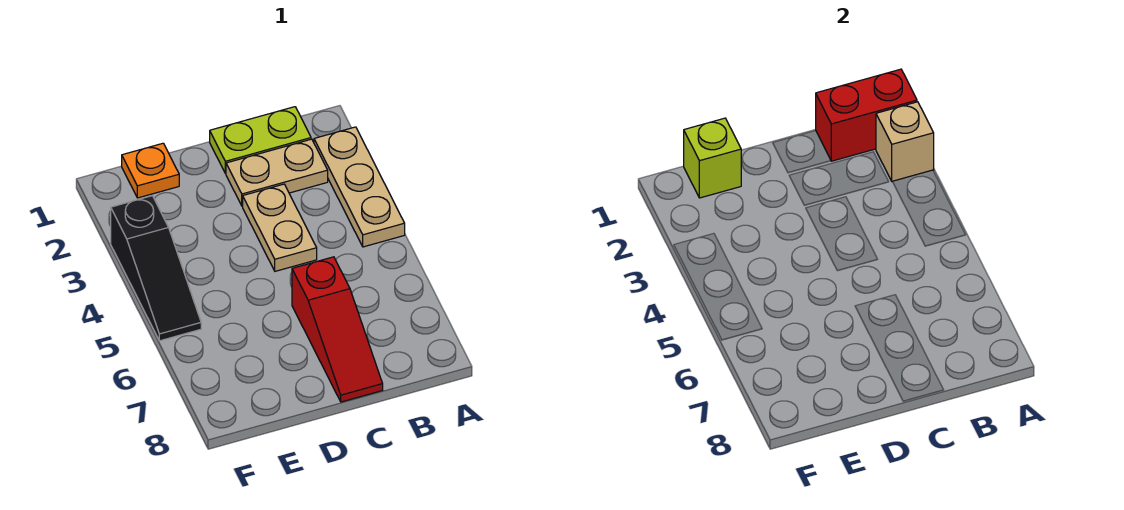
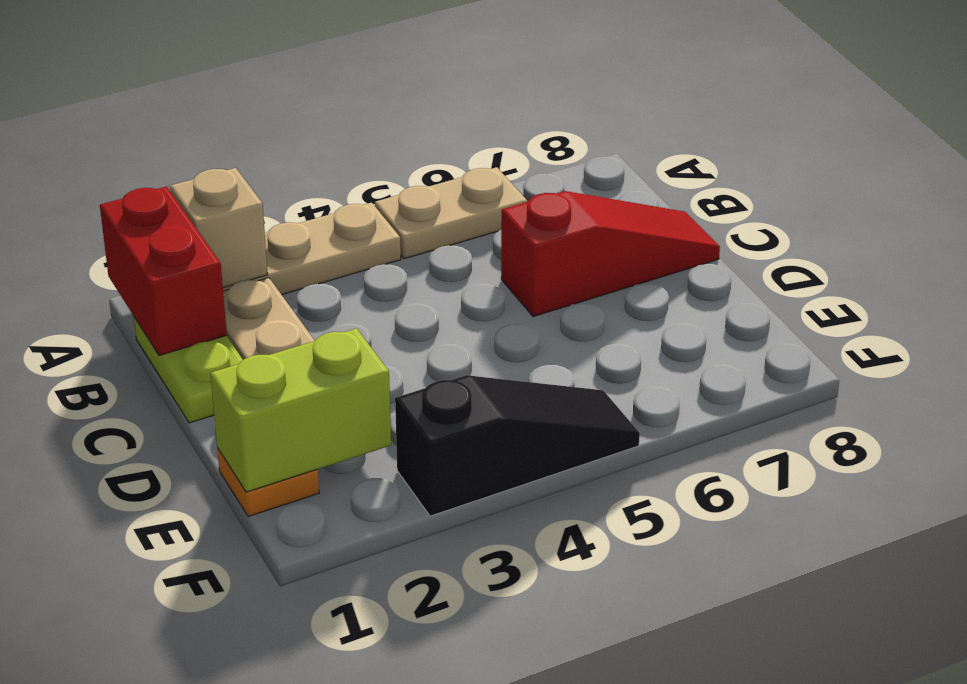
tan plate C3:C4 level 1 -> tan plate A5:A6 level 1
lime brick E1 level 2 -> lime brick E1:E2 level 2

